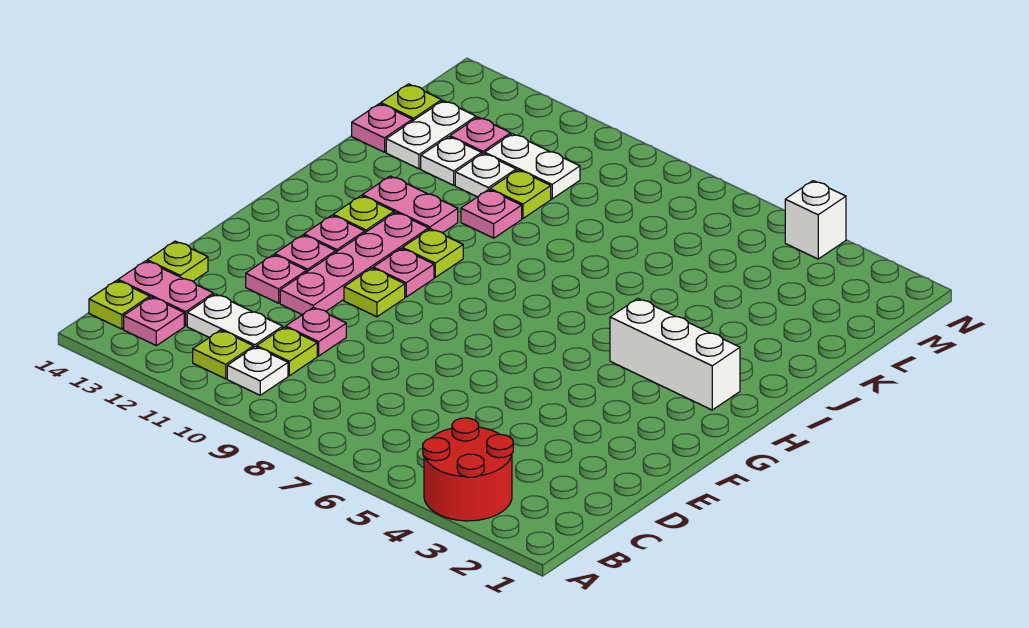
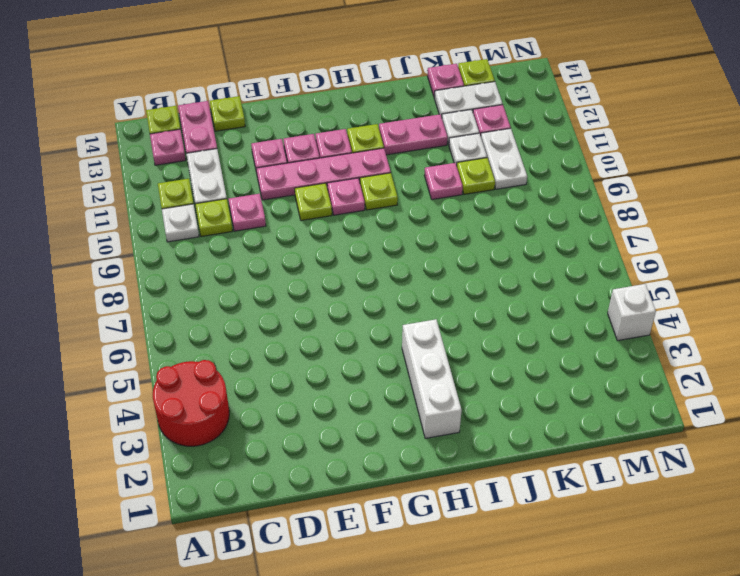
pink plate I11:I12 level 1 -> pink plate I12:J12 level 1

